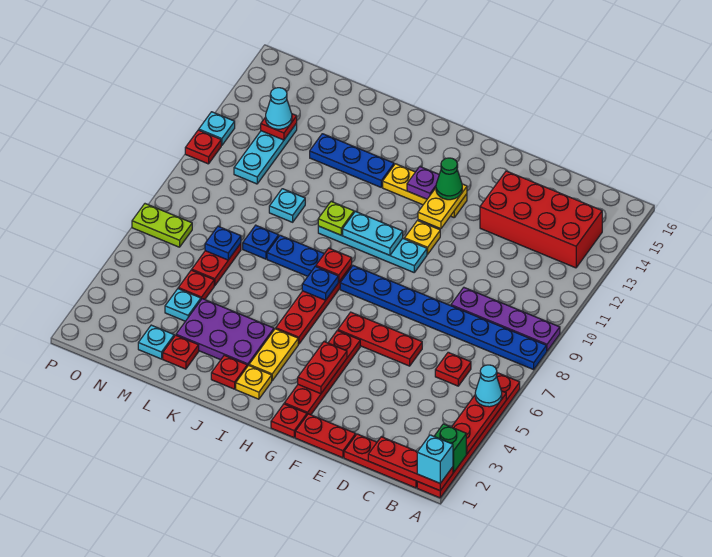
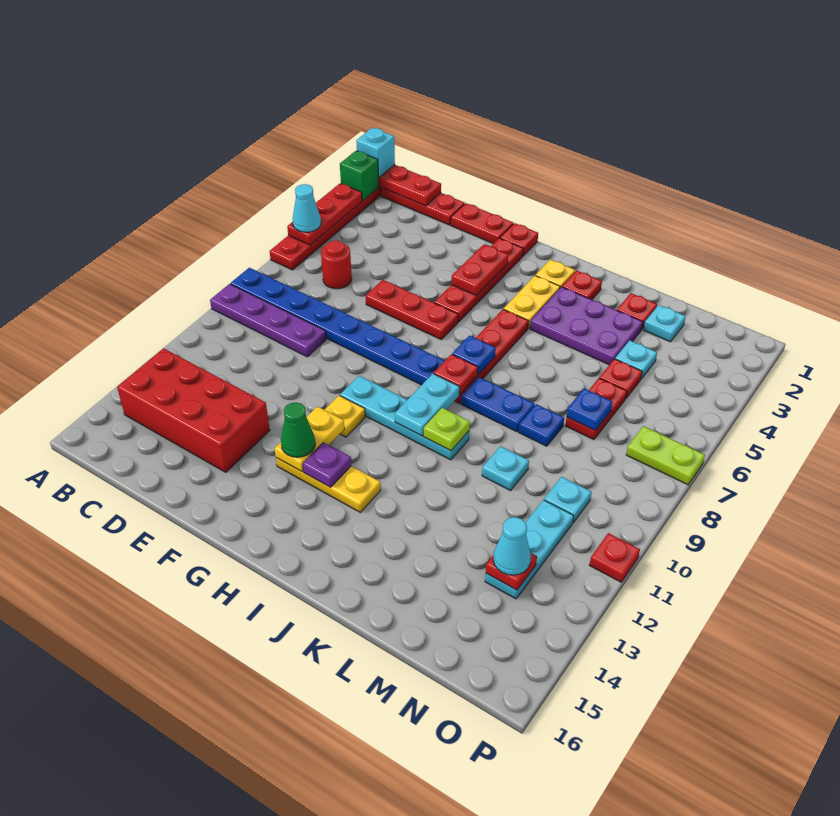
red plate C6 level 1 -> red round brick C6 level 1
cyan plate H10:I10 level 2 -> cyan plate I9:I10 level 2
blue plate J13:L13 level 1 -> none
cyan plate P12 level 1 -> cyan plate N10 level 1

